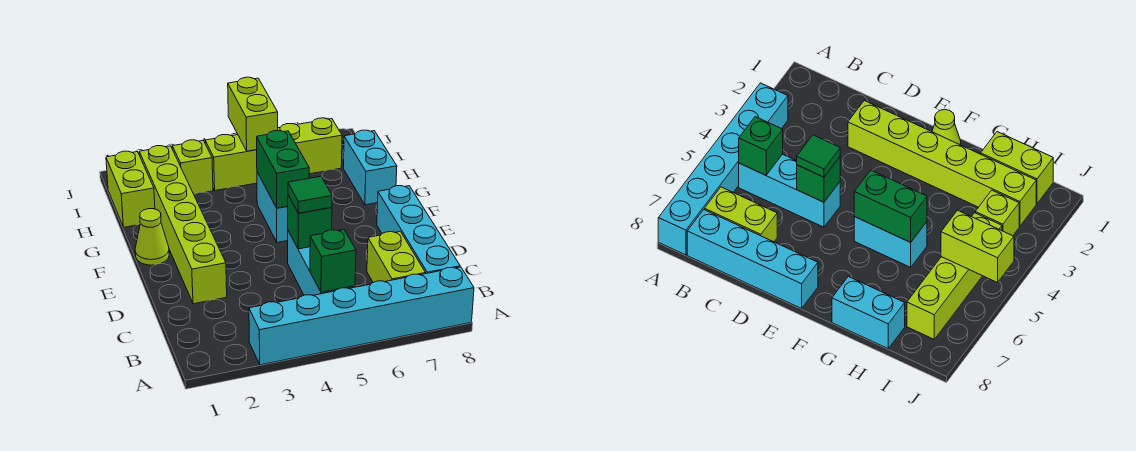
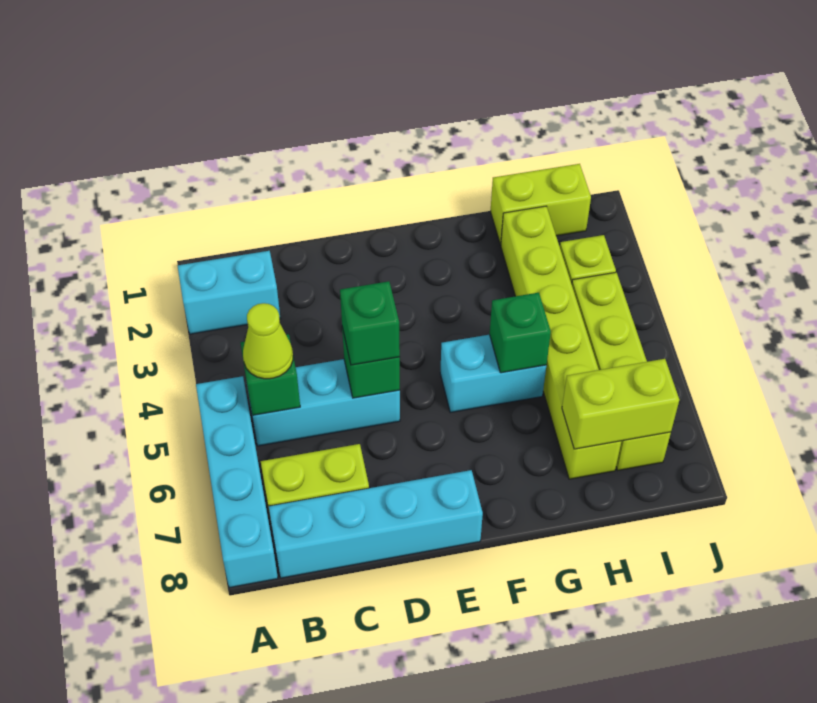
cyan brick A3:A8 level 1 -> cyan brick A5:A8 level 1
lime brick D2:I2 level 1 -> lime brick H2:H7 level 1
green tile D5 level 3 -> green brick D5 level 3
lime cone F1 level 1 -> lime cone B5 level 3
green brick F5:G5 level 2 -> green brick G5 level 2
cyan brick G8:H8 level 1 -> cyan brick A2:B2 level 1
lime brick I5:J5 level 2 -> lime brick H7:I7 level 2

